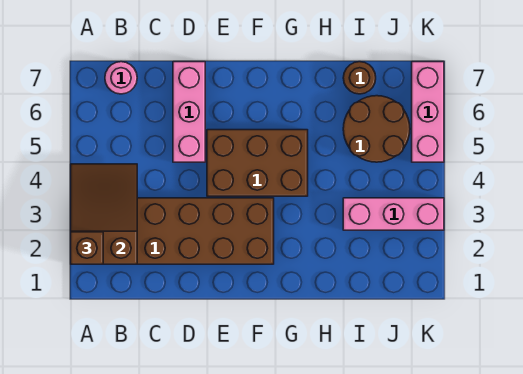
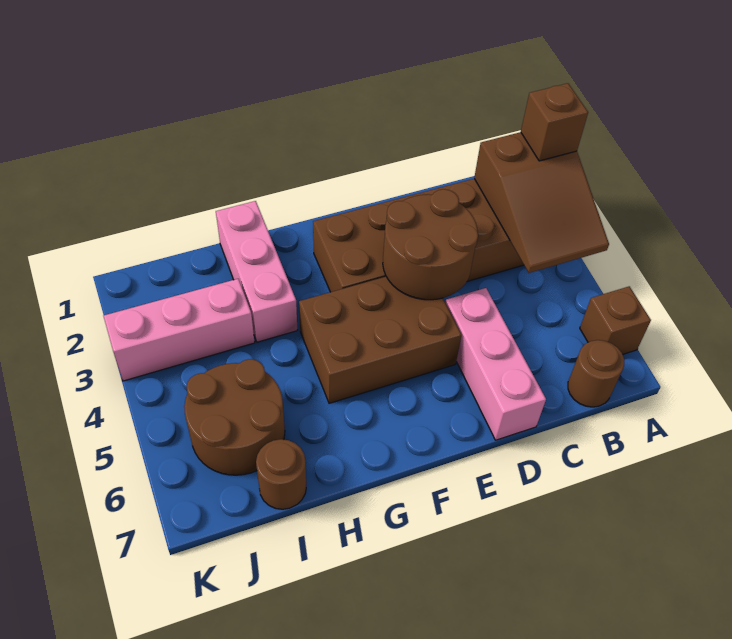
none -> brown brick A6 level 1
pink round brick B7 level 1 -> brown round brick B7 level 1
none -> brown round brick D3:E4 level 2
pink brick K5:K7 level 1 -> pink brick H1:H3 level 1

